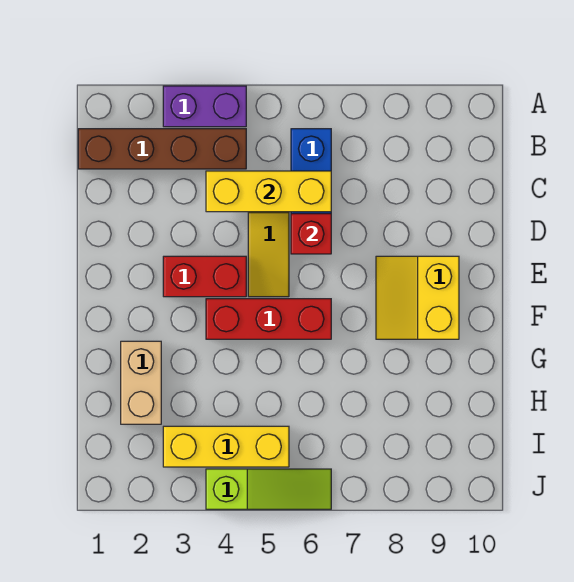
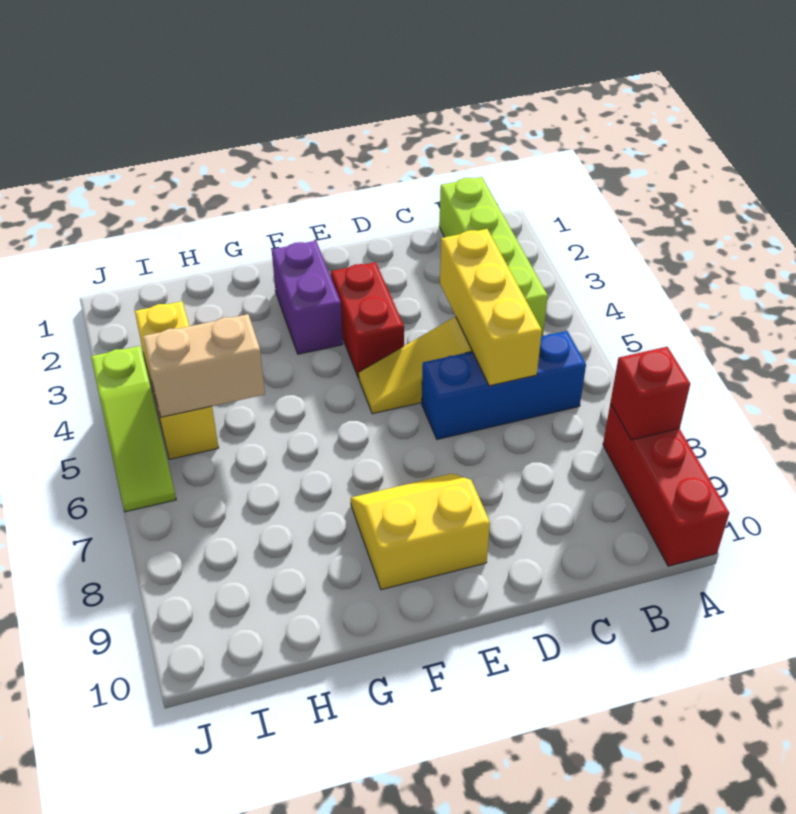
purple brick A3:A4 level 1 -> purple brick F2:F3 level 1
brown brick B1:B4 level 1 -> lime brick B1:B4 level 1
red brick D6 level 2 -> red brick A8 level 2
red brick F4:F6 level 1 -> red brick A8:A10 level 1
tan brick G2:H2 level 1 -> tan brick H5:I5 level 2

